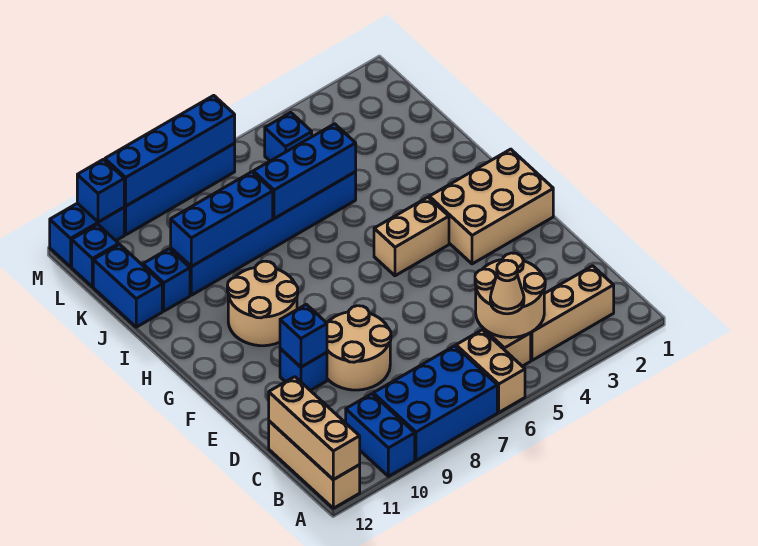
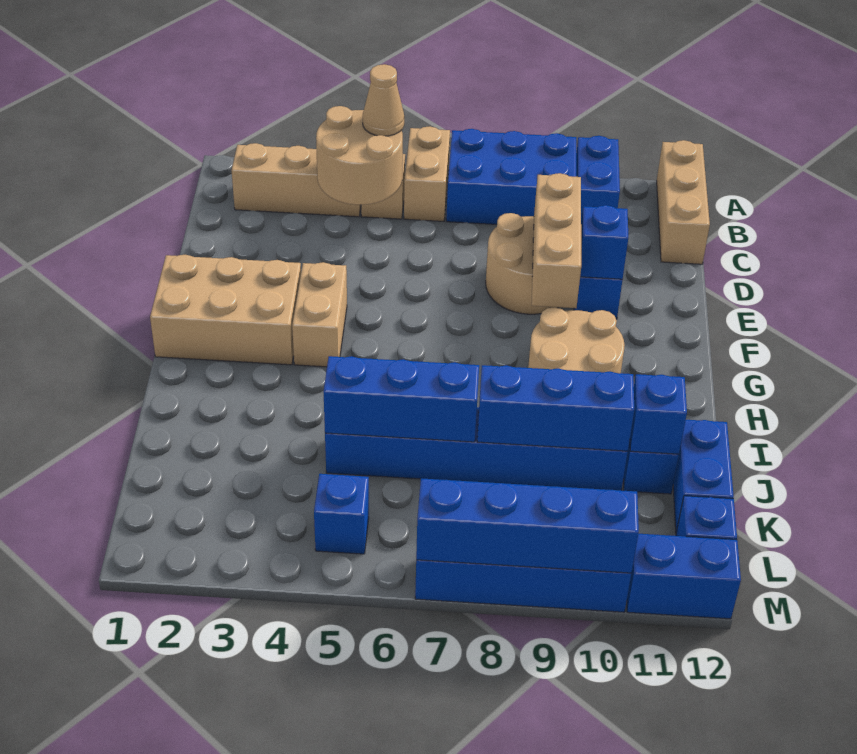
tan brick A12:C12 level 2 -> tan brick D9:F9 level 2
tan brick G4:G5 level 1 -> tan brick F4:G4 level 1
blue brick M11 level 2 -> blue brick J11 level 2

